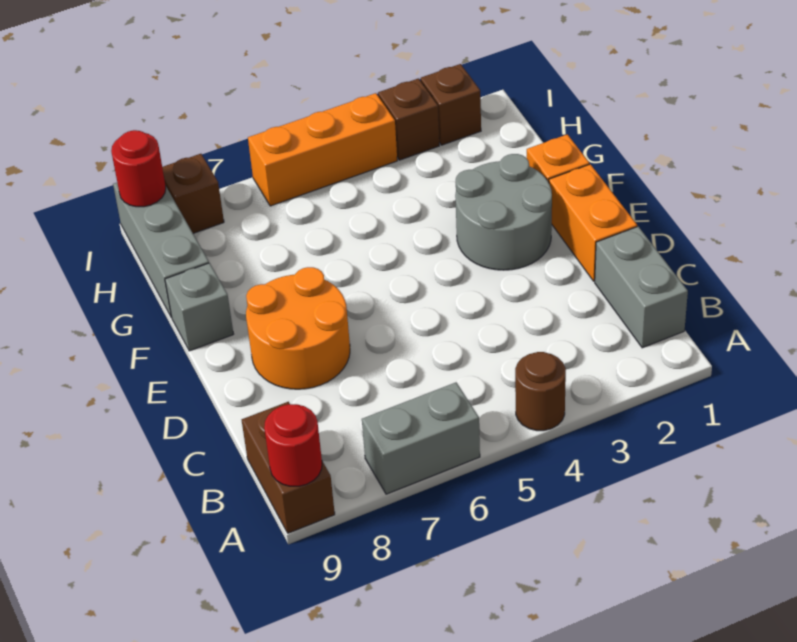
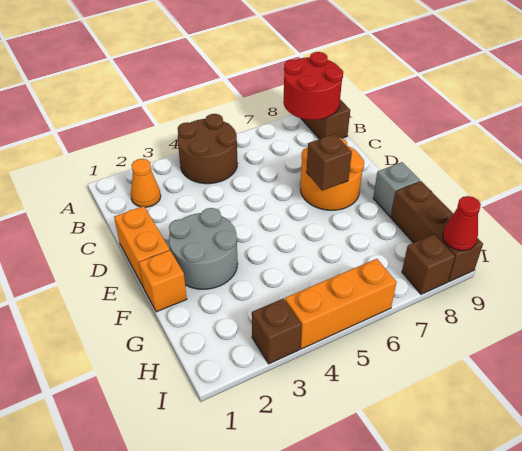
brown round brick A4 level 1 -> brown round brick A4:B5 level 1
grey brick A6:A7 level 1 -> none
red round brick A9 level 2 -> red round brick A8:B9 level 2
grey brick B1:C1 level 1 -> none
none -> orange cone B2 level 1
grey brick G9:I9 level 1 -> brown brick G9:I9 level 1
brown brick I2 level 1 -> brown brick E7 level 2
red round brick I9 level 2 -> red cone I9 level 2

